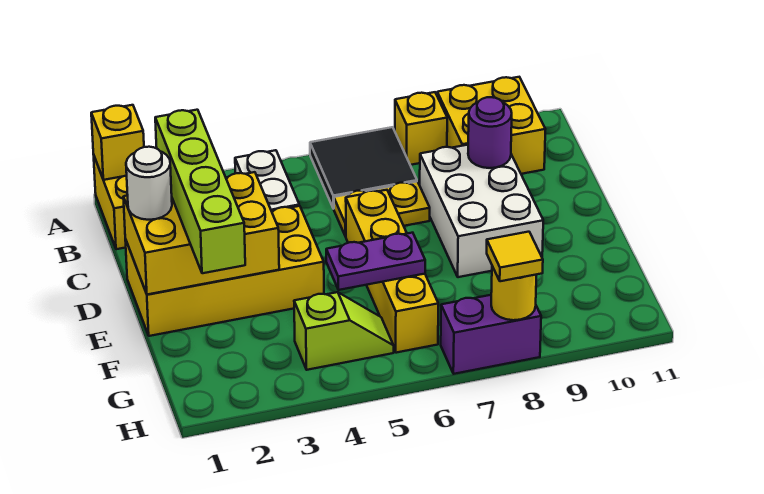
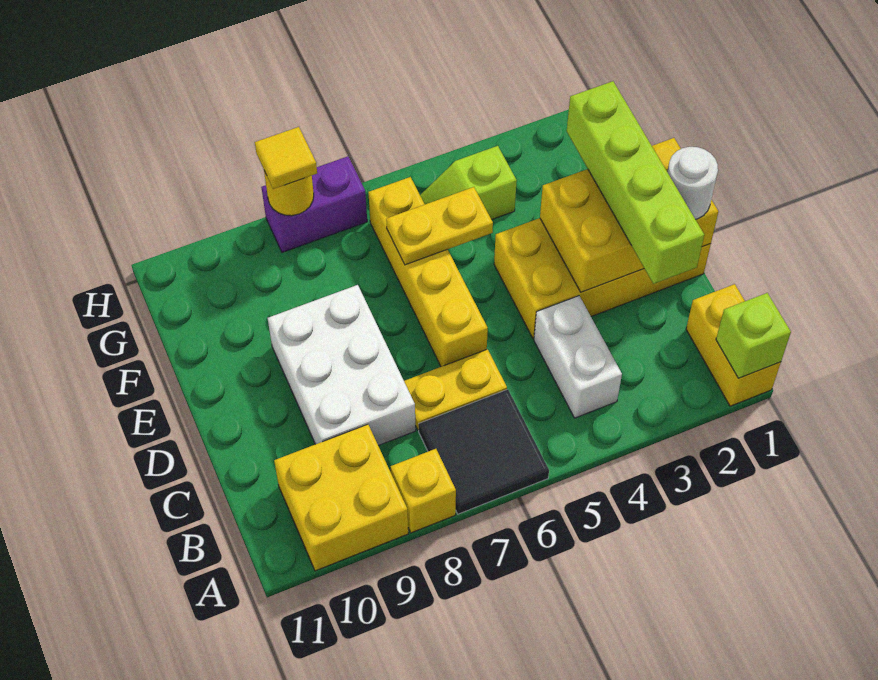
yellow brick A1 level 2 -> lime brick A1 level 2
purple round brick C9 level 2 -> none
purple plate F5:F6 level 2 -> yellow plate F5:F6 level 2

